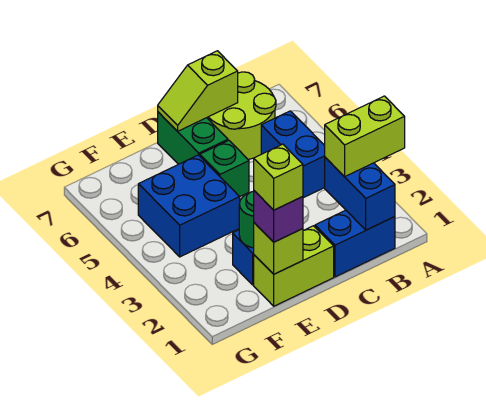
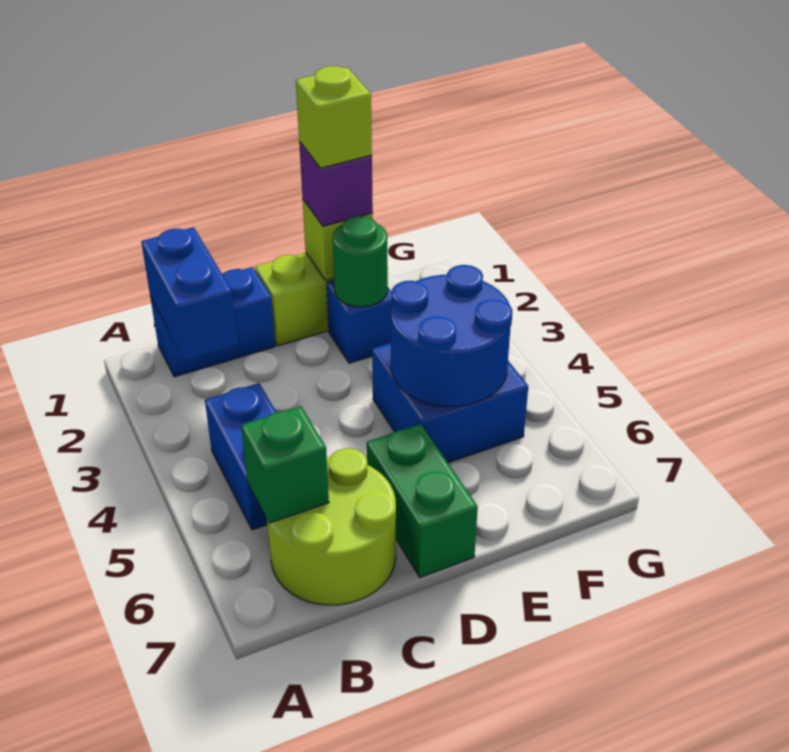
lime brick A2:B2 level 3 -> none
lime slope C7:D7 level 2 top C -> none
green brick D5 level 1 -> green brick B6 level 2
none -> blue round brick E4:F5 level 2

